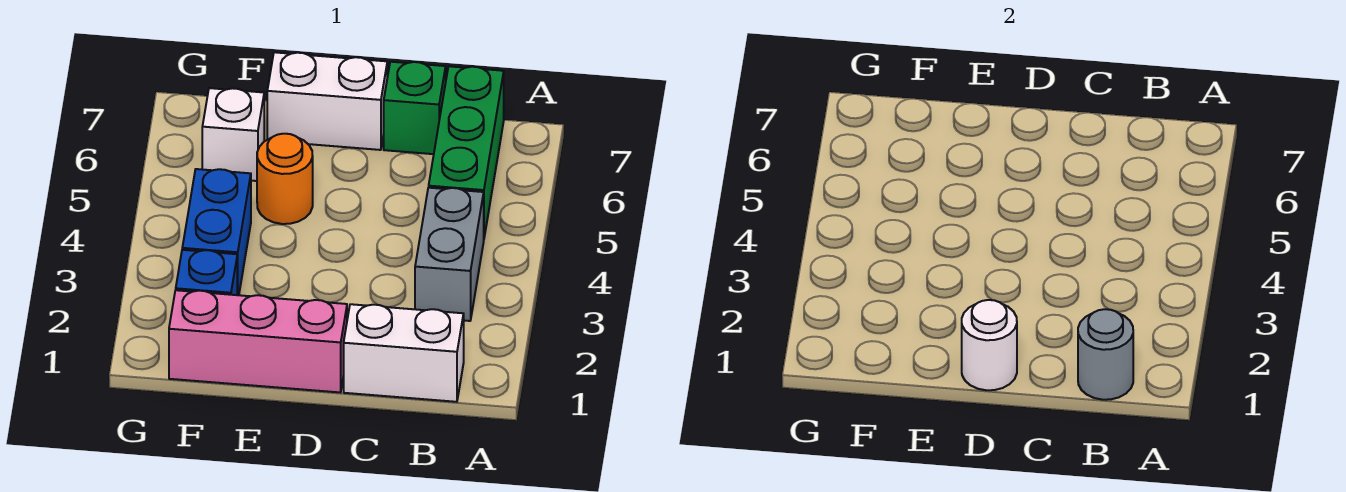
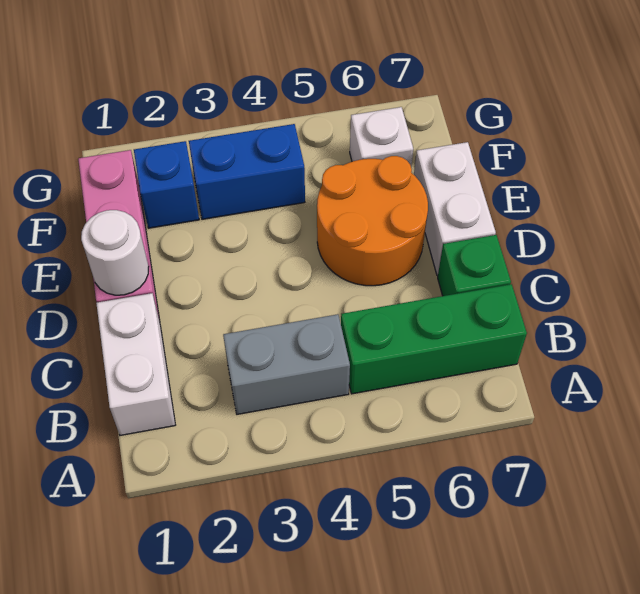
grey round brick B1 level 2 -> none
orange round brick E5 level 1 -> orange round brick D5:E6 level 1

